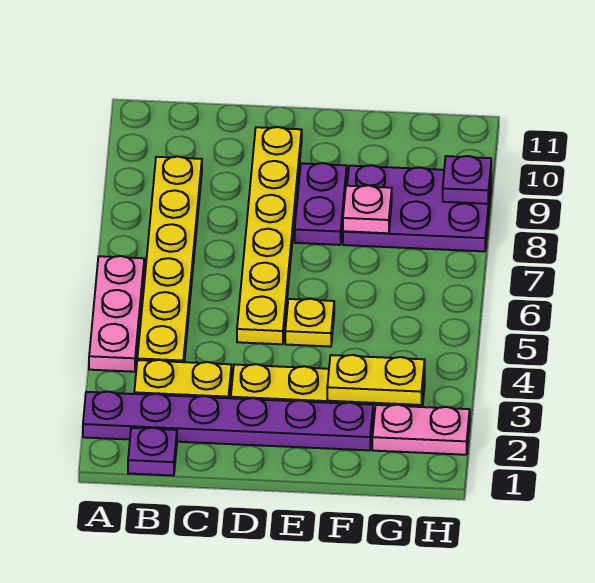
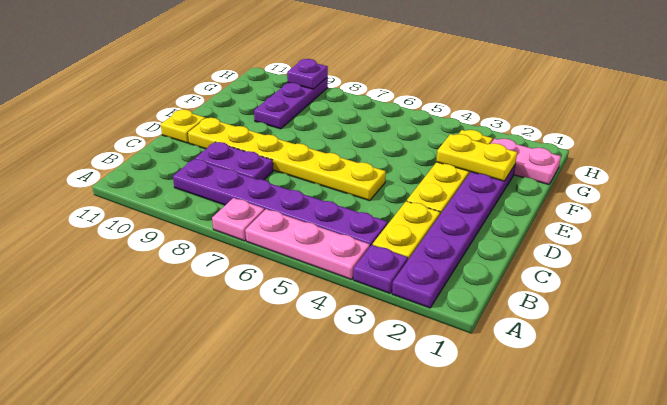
purple plate B1 level 1 -> purple plate A3 level 1
yellow plate B4:B9 level 1 -> purple plate B4:B9 level 1
yellow plate E5 level 1 -> yellow plate D11 level 1
purple plate E8:E9 level 1 -> purple plate C8:C9 level 1
yellow plate F3:G3 level 2 -> yellow plate F2:F3 level 2
purple plate F8:H9 level 1 -> purple plate F9:H9 level 1
pink plate F8 level 2 -> pink plate A7 level 1
pink plate G2:H2 level 1 -> pink plate G1:G2 level 1

